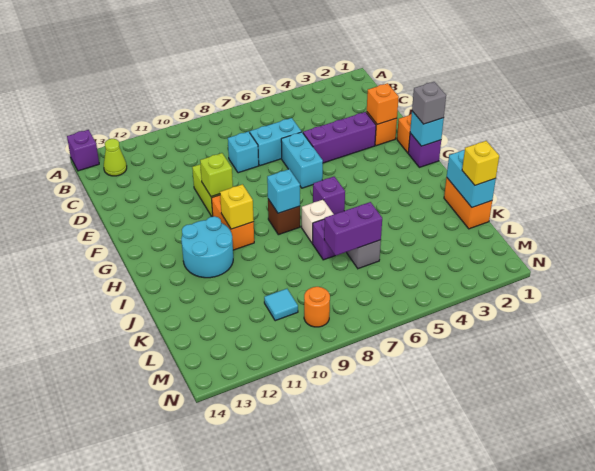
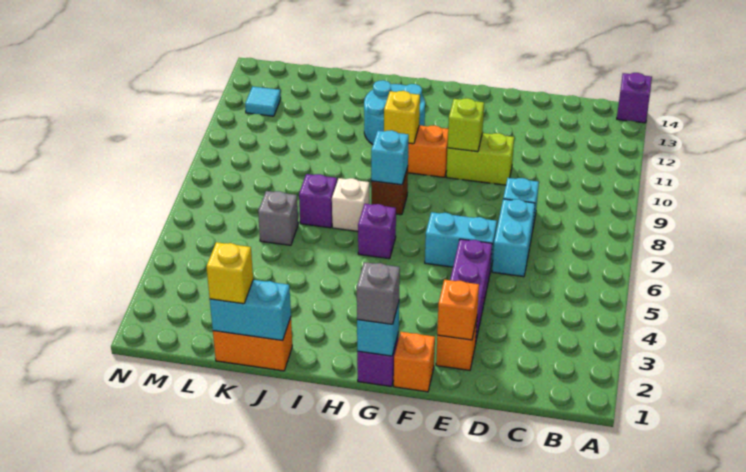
lime cone B13 level 1 -> none
purple brick K6:K7 level 2 -> none
cyan tile L10 level 1 -> cyan tile M12 level 1
orange round brick M9 level 1 -> none

